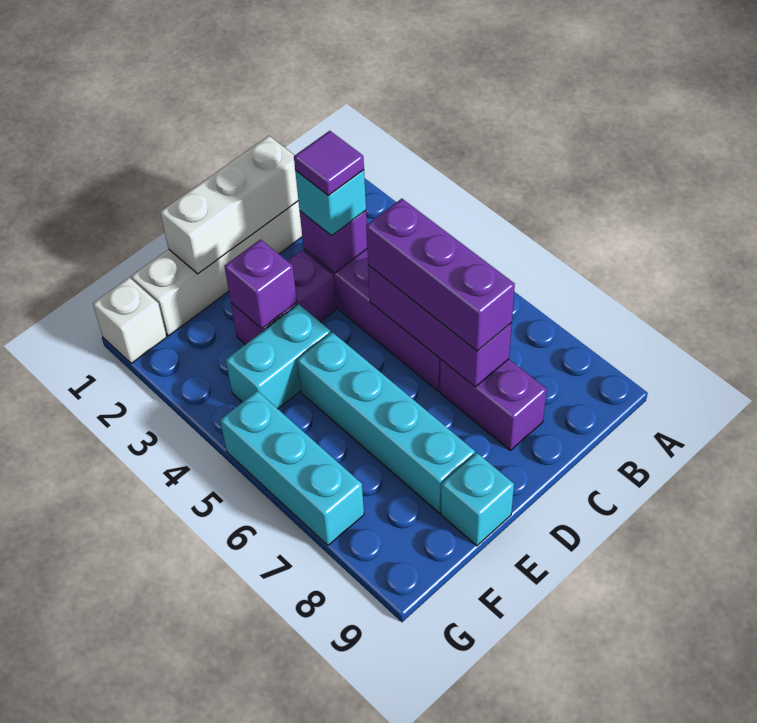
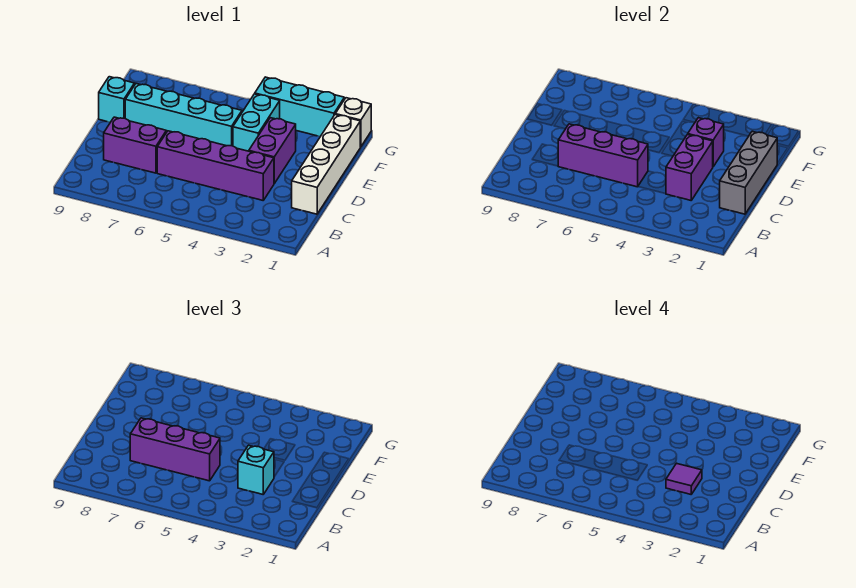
white brick C1:E1 level 2 -> grey brick C1:E1 level 2
purple brick C3 level 2 -> purple brick C3:D3 level 2
cyan brick G5:G7 level 1 -> cyan brick G2:G4 level 1

